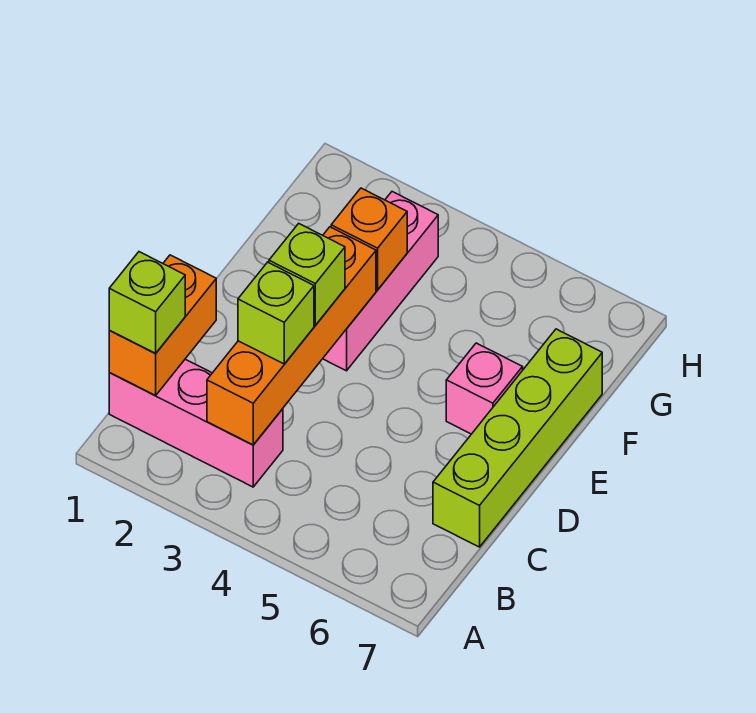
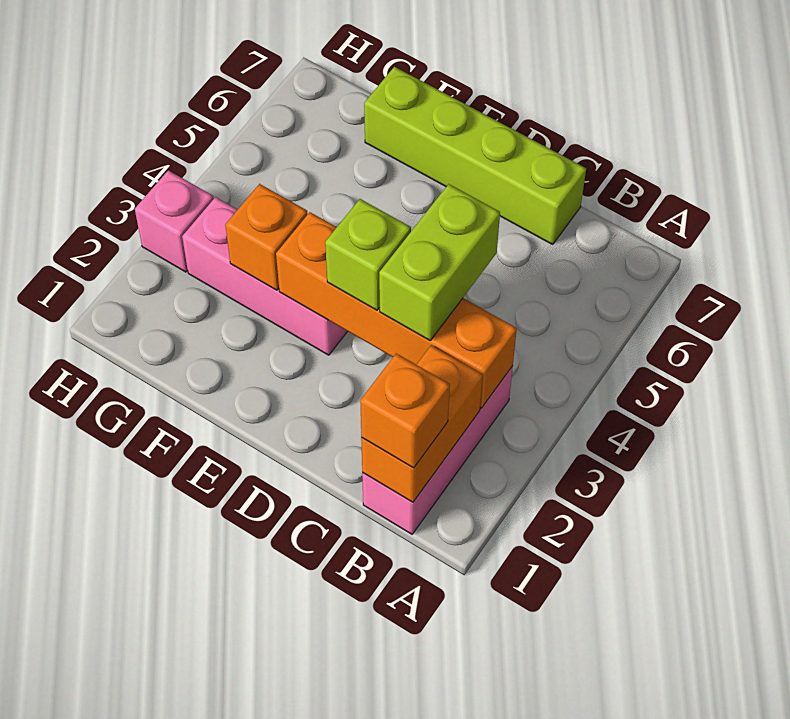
orange brick B1:C1 level 2 -> orange brick B1:B2 level 2
lime brick B1 level 3 -> orange brick B1 level 3
lime brick C3 level 3 -> lime brick C3:C4 level 3
pink brick E6 level 1 -> pink brick H3 level 1

